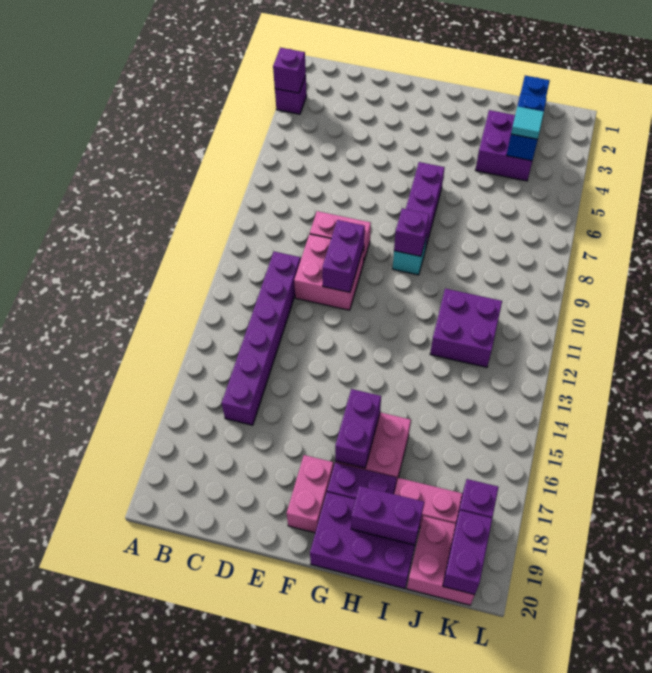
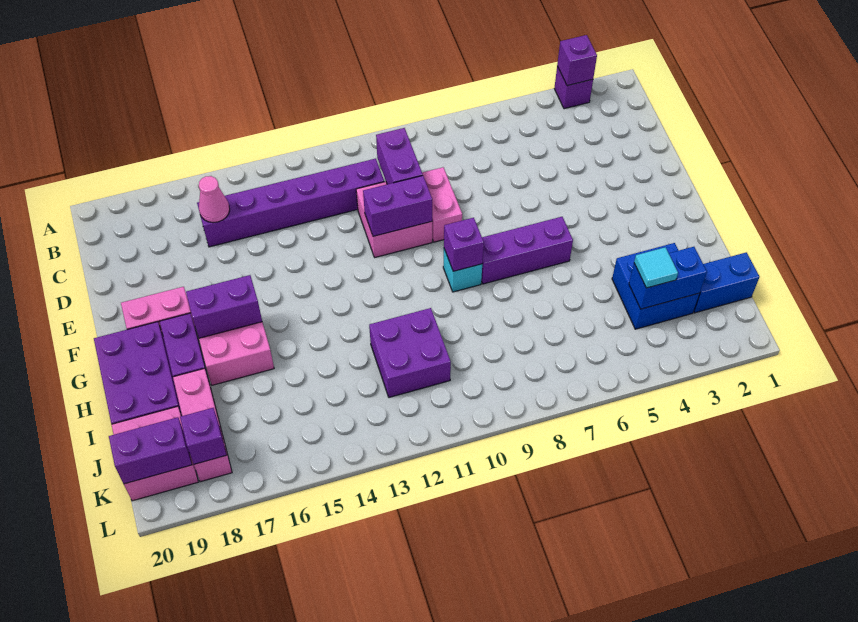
none -> pink cone C16 level 2
purple brick H19:I19 level 2 -> purple brick C10:D10 level 2
purple brick I3:J4 level 1 -> blue brick I3:J4 level 1

